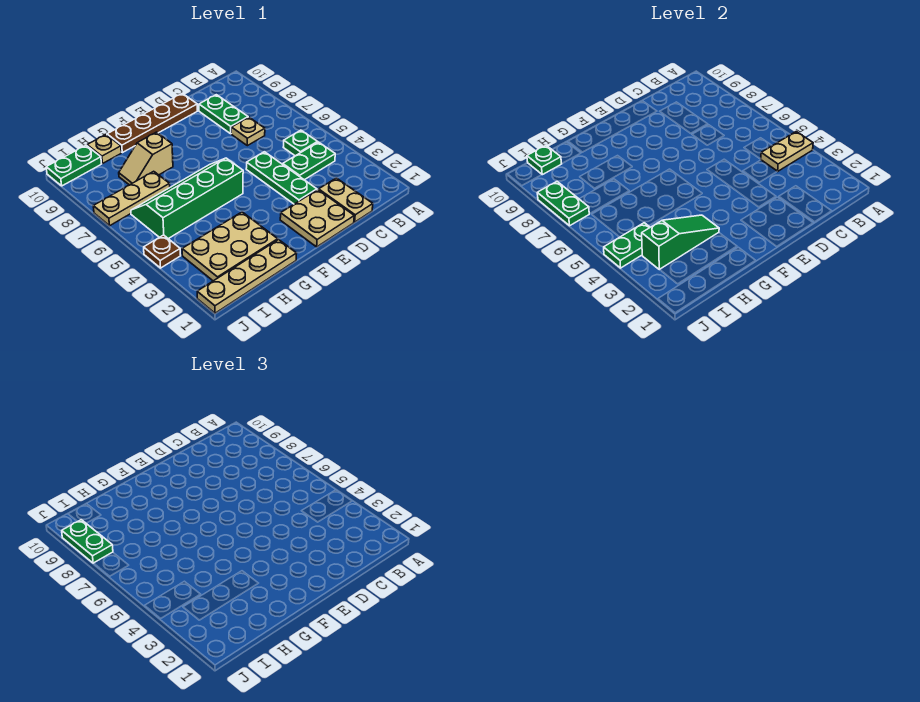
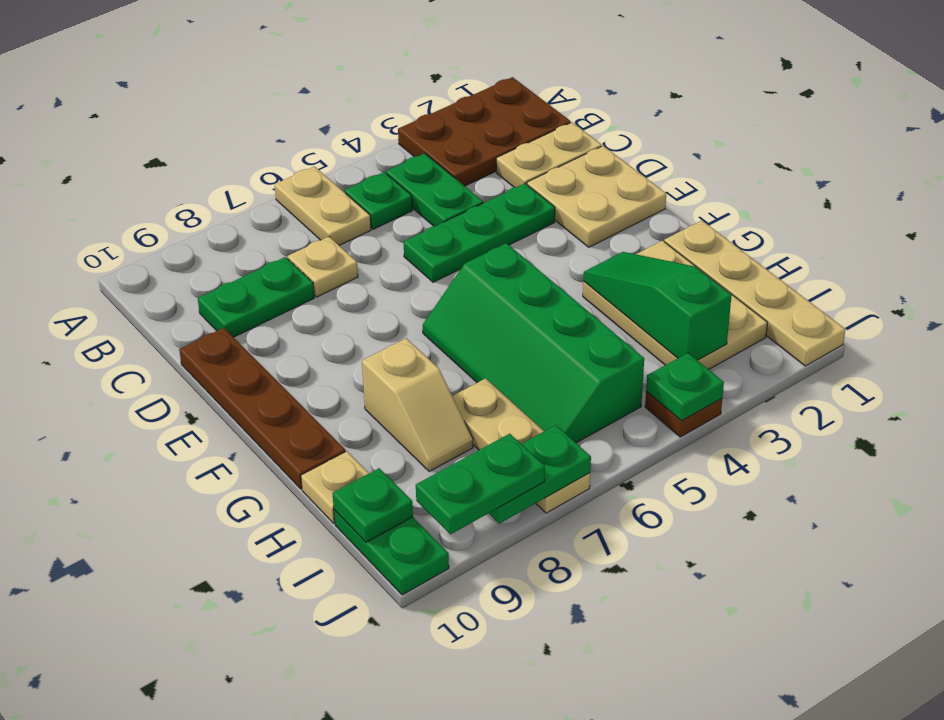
none -> brown plate A1:B3 level 1
tan plate A4:B4 level 2 -> tan plate A6:B6 level 1
green plate I4:J4 level 2 -> green plate J4 level 2

